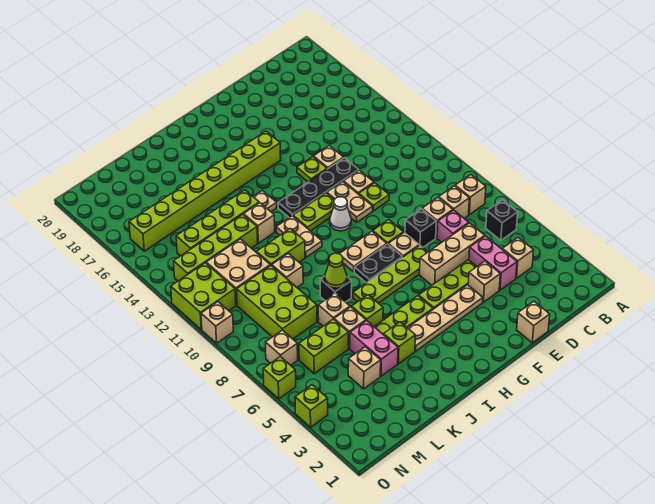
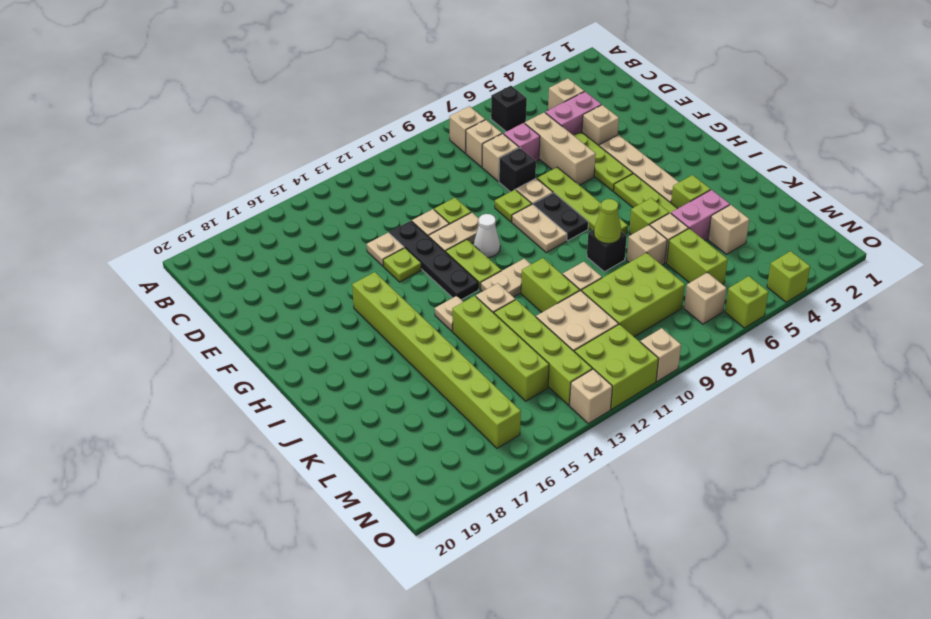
tan brick E1 level 1 -> tan brick O13 level 1

